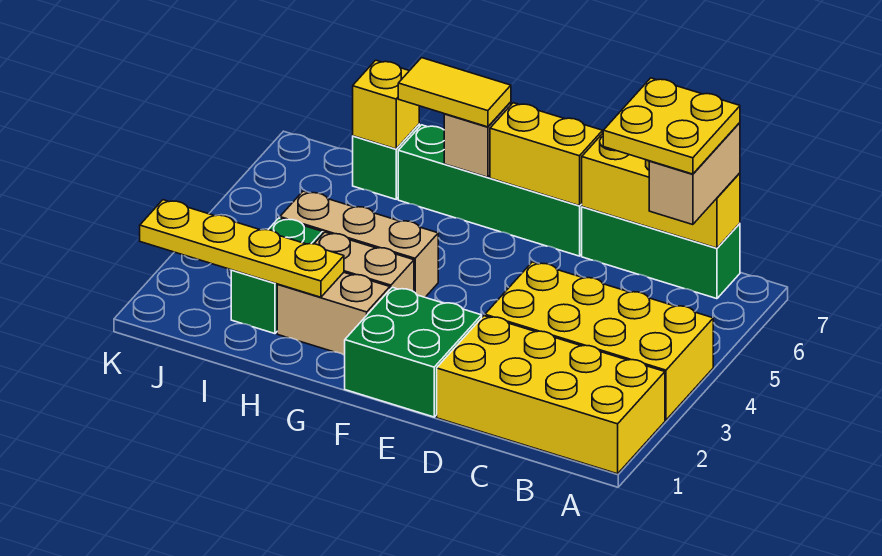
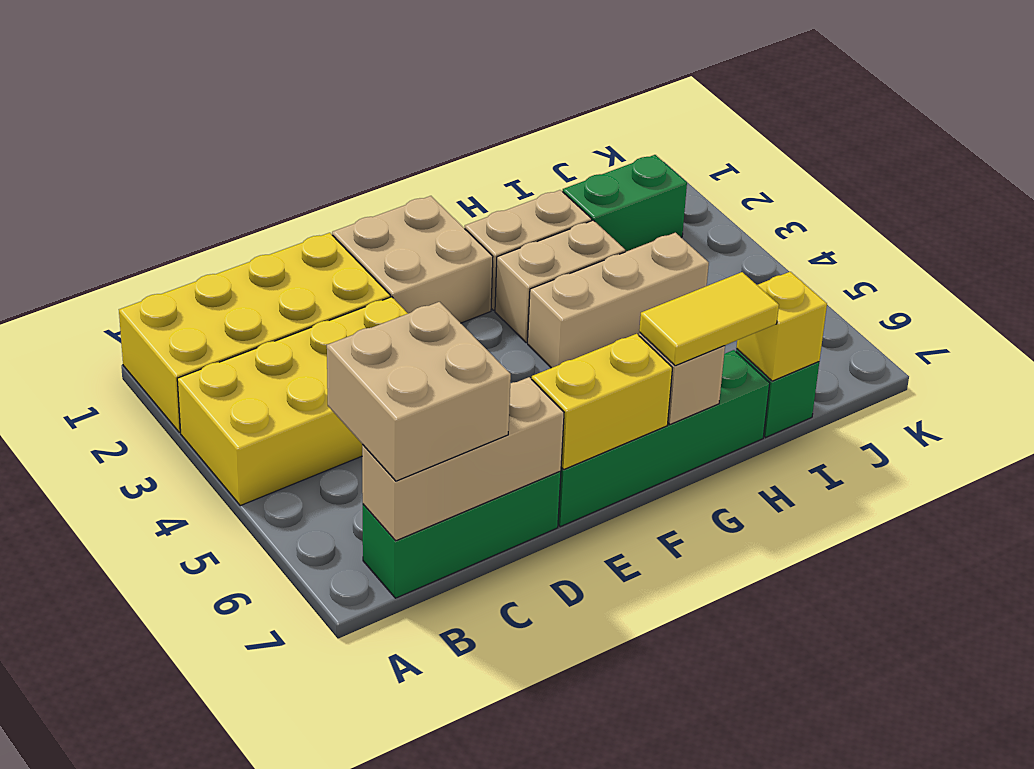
tan brick B6:B7 level 3 -> tan brick B6:C7 level 3
yellow plate B6:C7 level 4 -> none
yellow brick B7:D7 level 2 -> tan brick B7:D7 level 2
green brick E1:F2 level 1 -> tan brick E1:F2 level 1
yellow plate H2:K2 level 2 -> none
green brick I2:I3 level 1 -> green brick I2:J2 level 1

